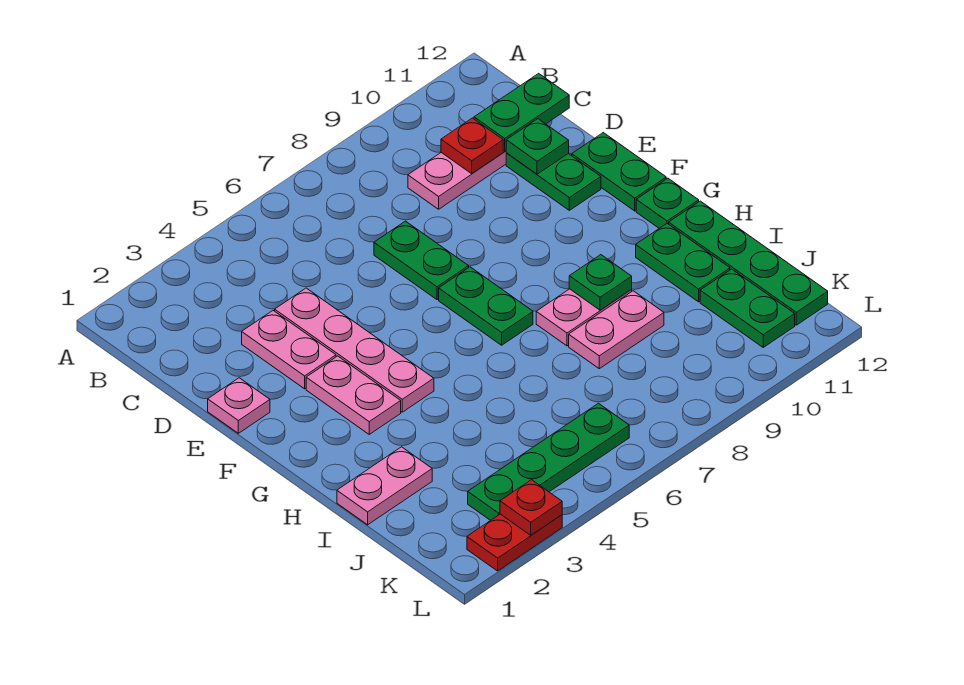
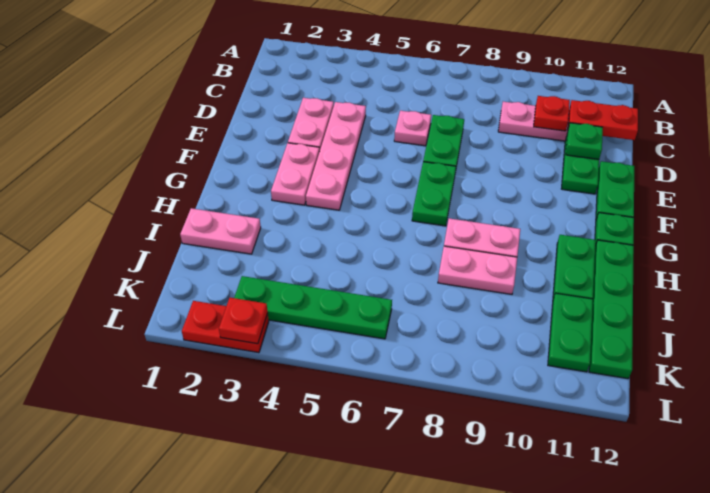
green plate C11:C12 level 2 -> red plate C11:C12 level 2
pink plate E1 level 1 -> pink plate D6 level 1
green plate H9 level 2 -> none

